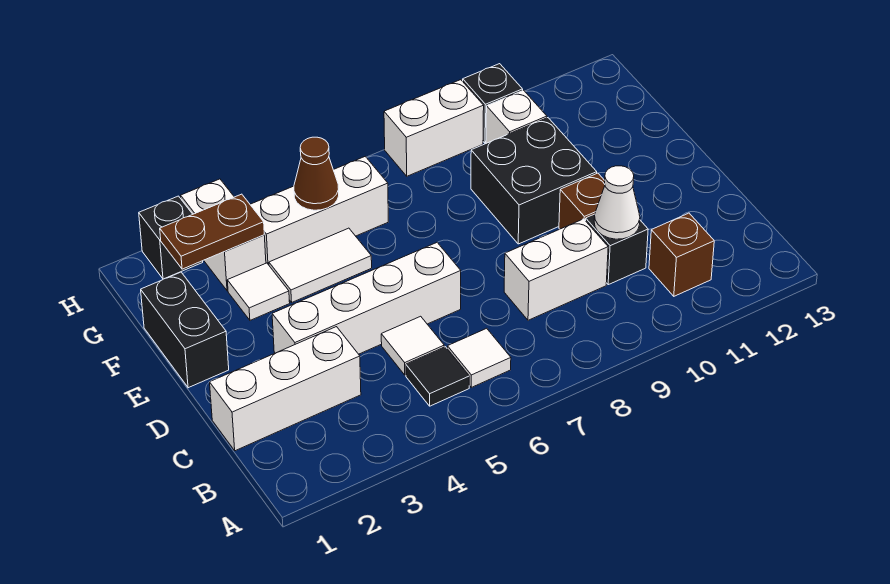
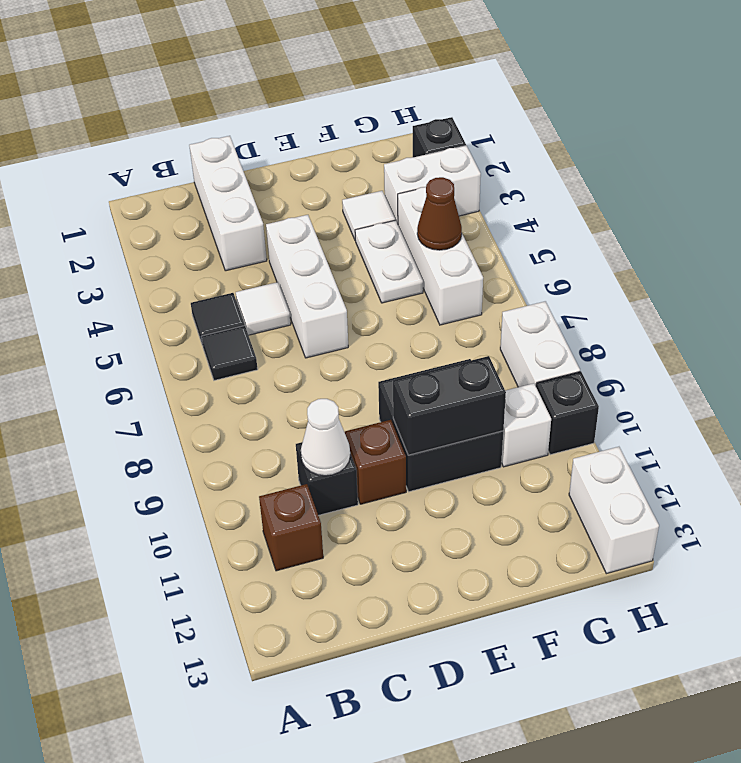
white tile B6 level 1 -> black tile B6 level 1
white brick C8:C9 level 1 -> white brick H12:H13 level 1
white brick D3:D6 level 1 -> white brick D4:D6 level 1
black brick E1:F1 level 1 -> black brick E10:F10 level 2
white tile F4:F5 level 1 -> white plate F4:F5 level 1
brown plate G2:G3 level 2 -> none

